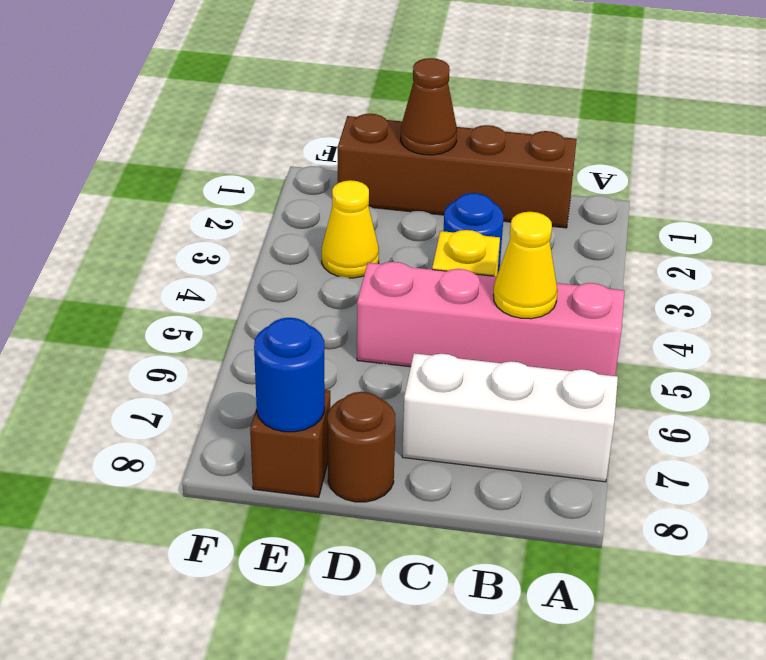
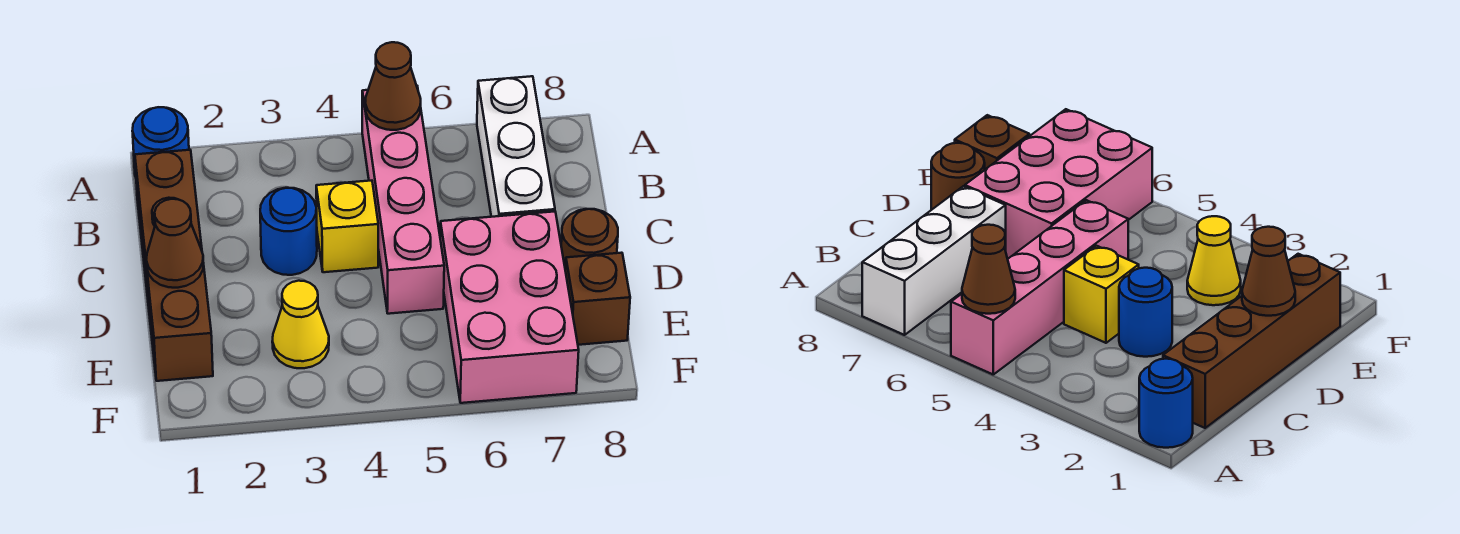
none -> brown cone A5 level 2
yellow cone B5 level 2 -> none
none -> pink brick D6:F7 level 1
blue round brick E8 level 2 -> blue round brick A1 level 1

